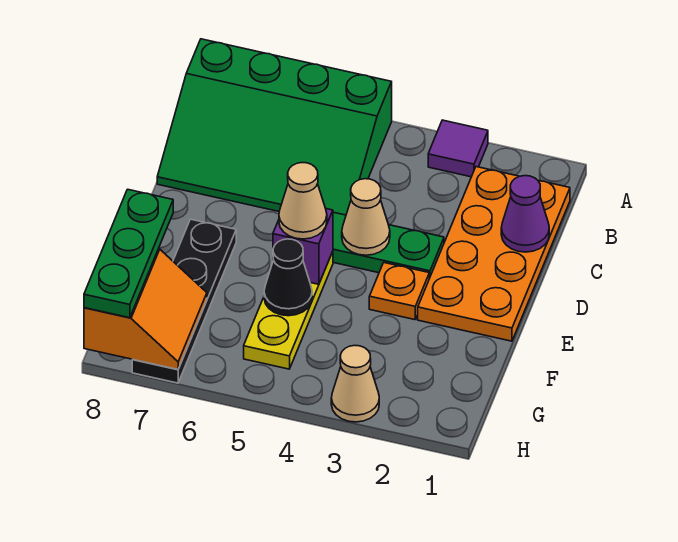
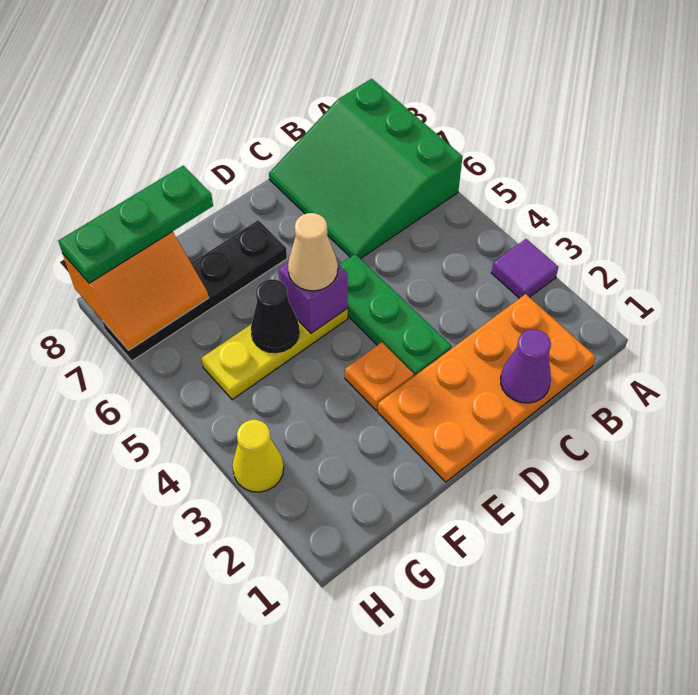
green slope A5:C8 level 1 top A -> green slope A6:C8 level 1 top A
tan cone D4 level 2 -> none
tan cone H3 level 1 -> yellow cone H3 level 1

